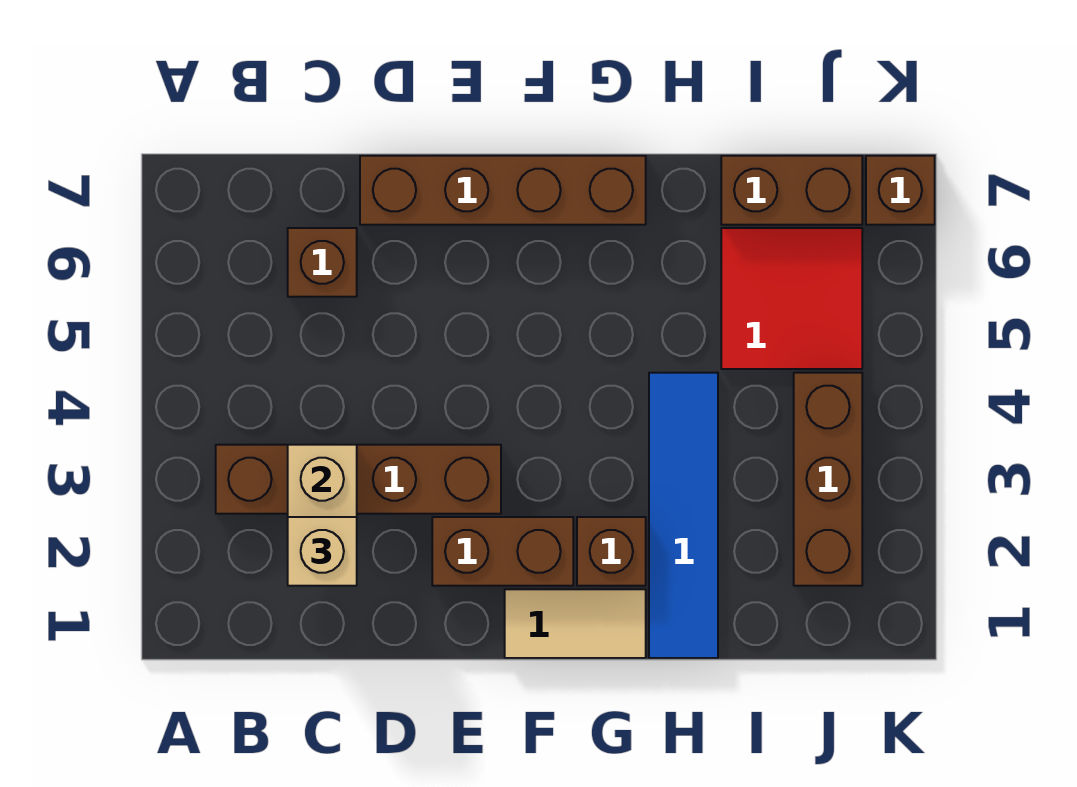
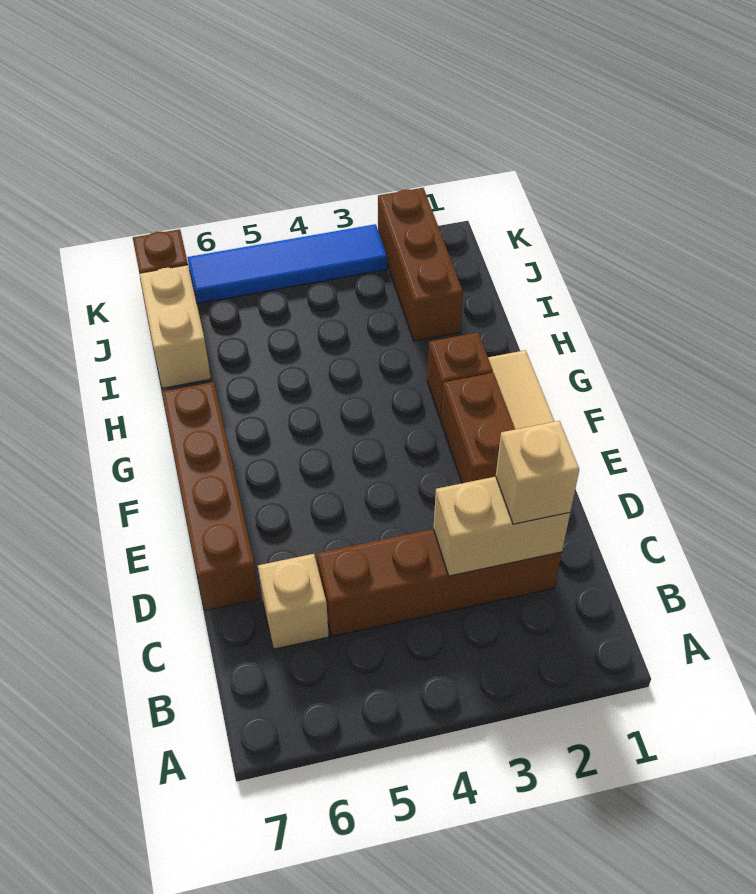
brown brick B3:E3 level 1 -> brown brick C2:C5 level 1
brown brick C6 level 1 -> tan brick C6 level 1
blue tile H1:H4 level 1 -> blue tile K3:K6 level 1
red tile I5:J6 level 1 -> none
brown brick I7:J7 level 1 -> tan brick I7:J7 level 1
brown brick J2:J4 level 1 -> brown brick I2:K2 level 1

